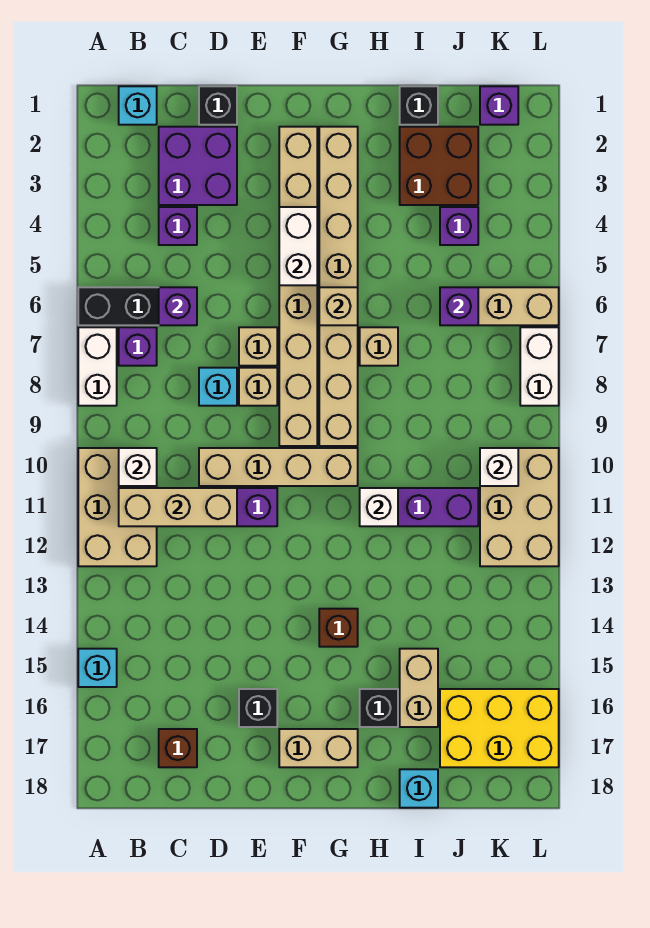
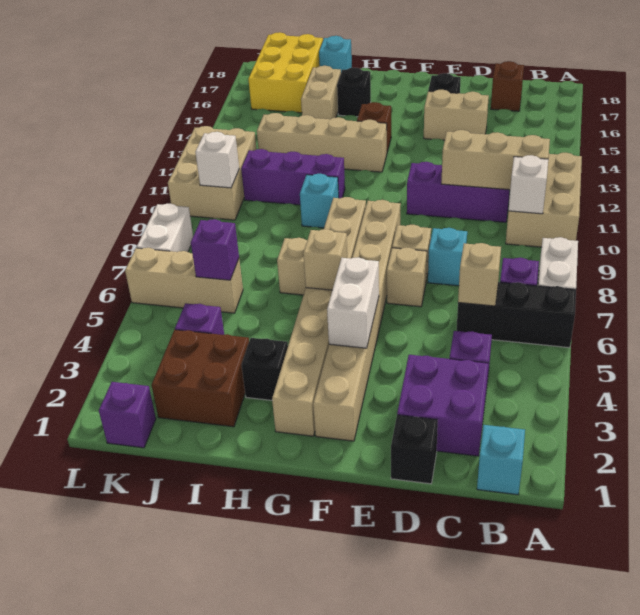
cyan brick A15 level 1 -> cyan brick H10 level 1
purple brick C6 level 2 -> tan brick C6 level 2
tan brick D10:G10 level 1 -> tan brick G13:J13 level 1
tan brick F17:G17 level 1 -> tan brick D15:E15 level 1
white brick H11 level 2 -> none
black brick I1 level 1 -> black brick H3 level 1
yellow brick J16:L17 level 1 -> yellow brick J16:K18 level 1

